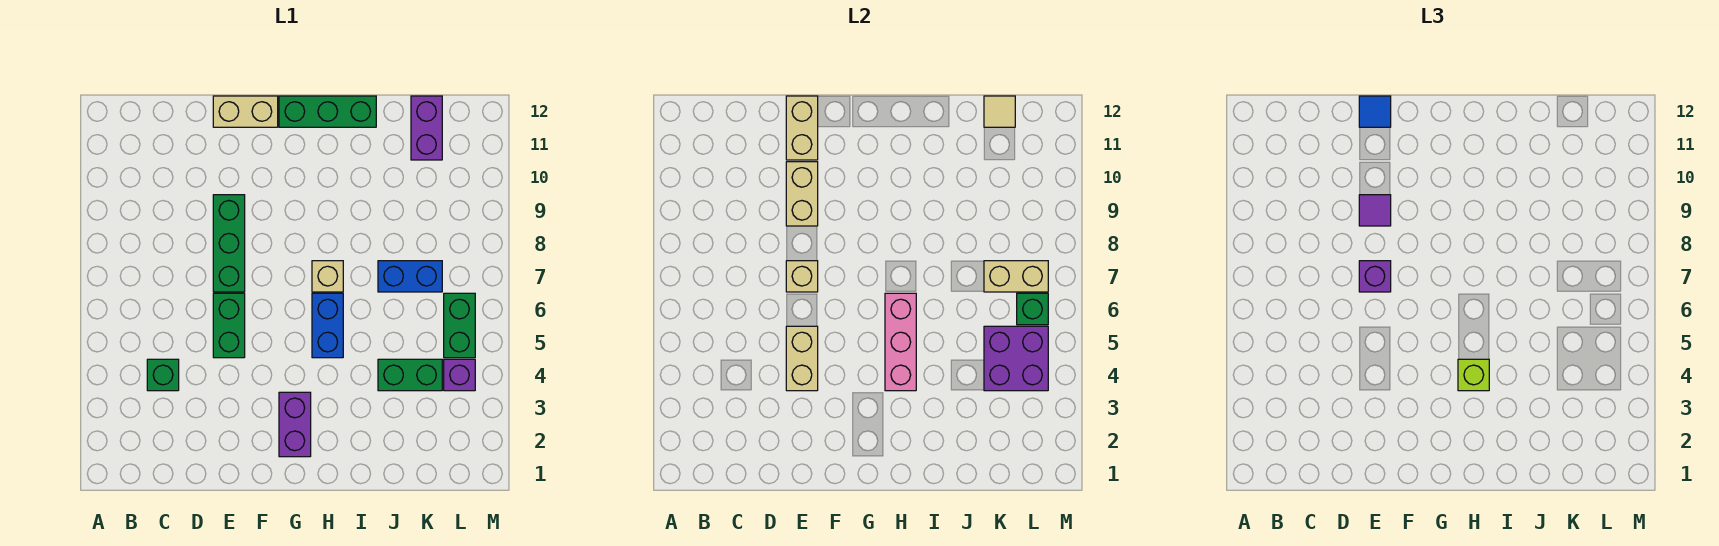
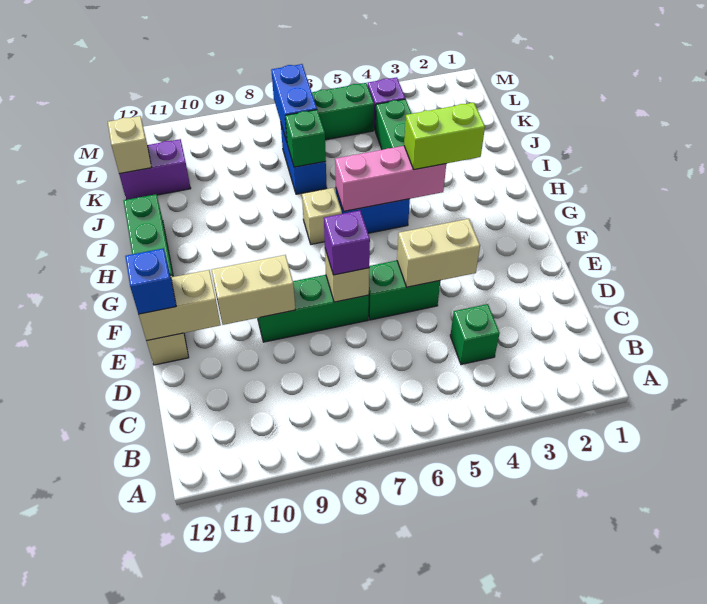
purple tile E9 level 3 -> none
blue tile E12 level 3 -> blue brick E12 level 3
purple brick G2:G3 level 1 -> none
lime brick H4 level 3 -> lime brick H3:H4 level 3
purple brick K4:L5 level 2 -> none
tan brick K7:L7 level 2 -> blue brick K7:L7 level 2
tan tile K12 level 2 -> tan brick K12 level 2
green brick L6 level 2 -> green brick J7 level 2

